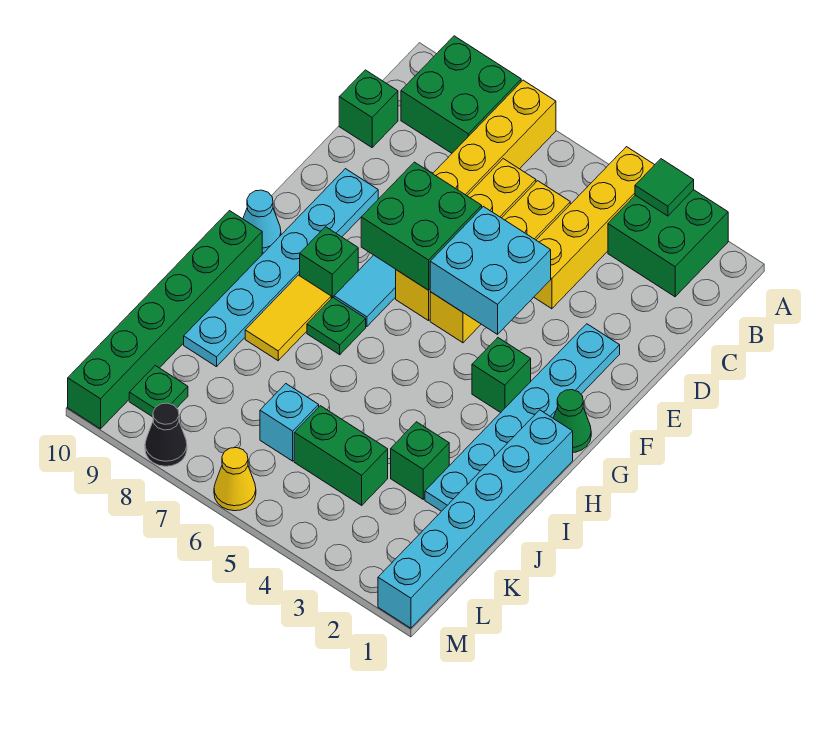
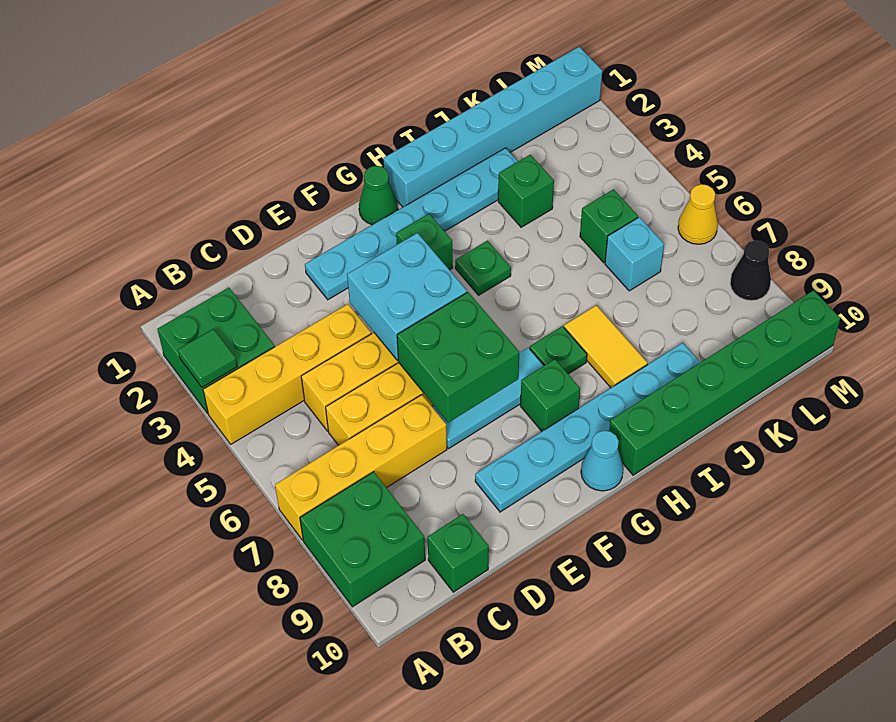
yellow tile H8:I8 level 1 -> yellow tile I7:I8 level 1
green brick K4:K5 level 1 -> green brick K5 level 1
green plate L9 level 1 -> green plate H4 level 1

